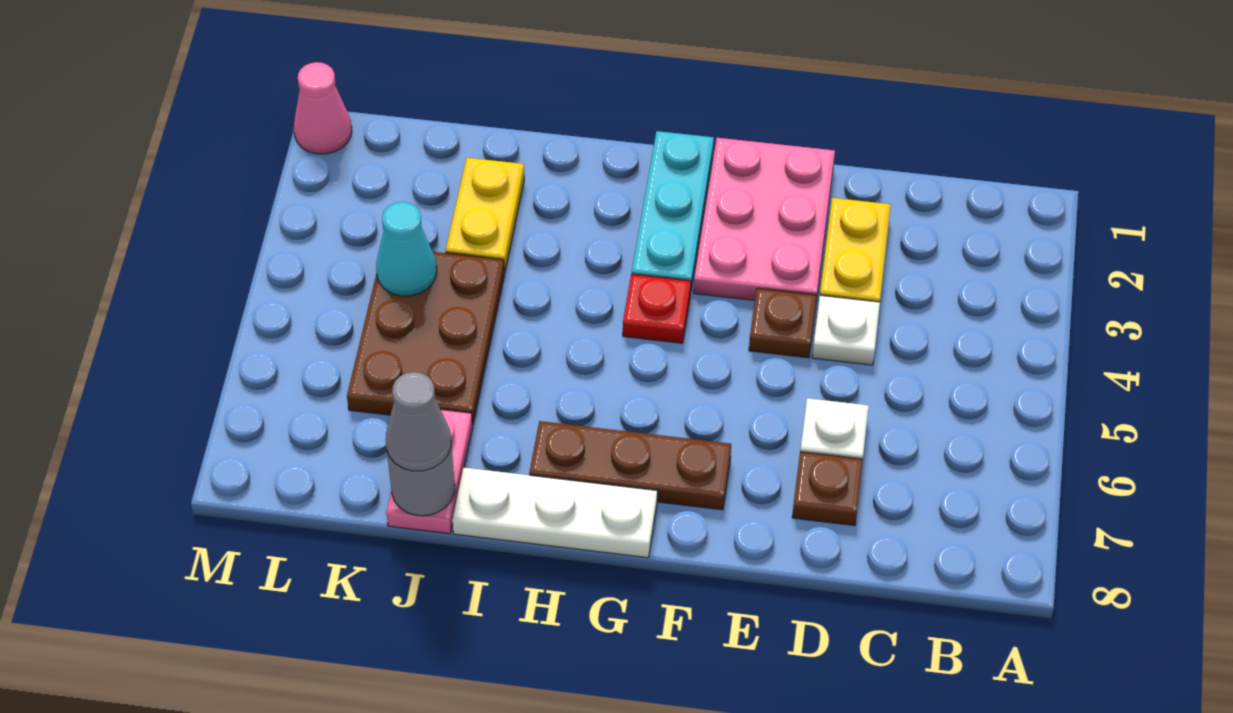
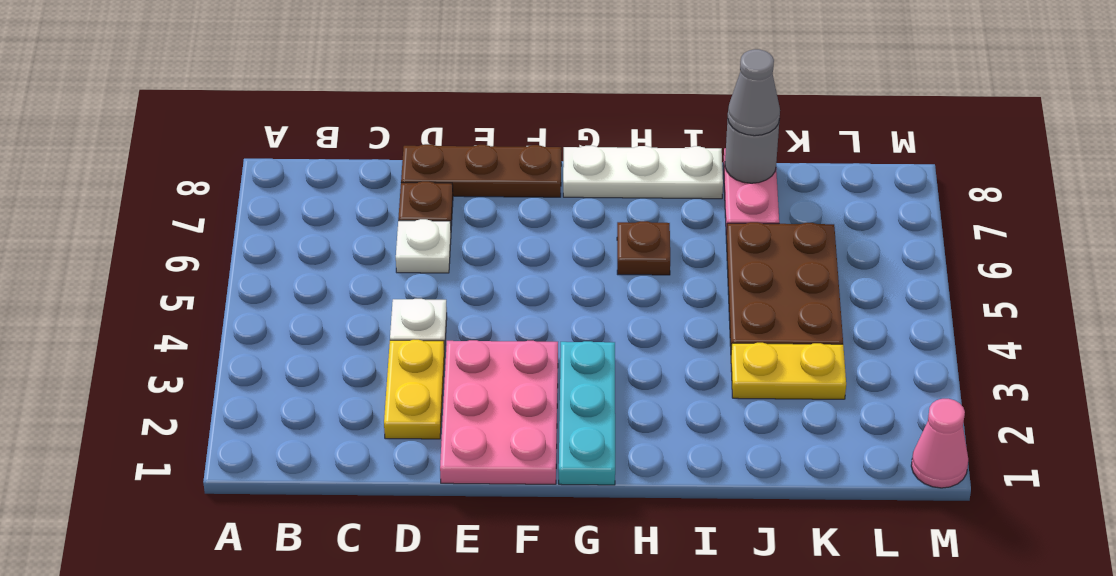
brown plate E4 level 1 -> brown plate H6 level 1
brown plate F7:H7 level 1 -> brown plate D8:F8 level 1
red plate G4 level 1 -> none
yellow plate J2:J3 level 1 -> yellow plate J3:K3 level 1
cyan cone K4 level 2 -> none

